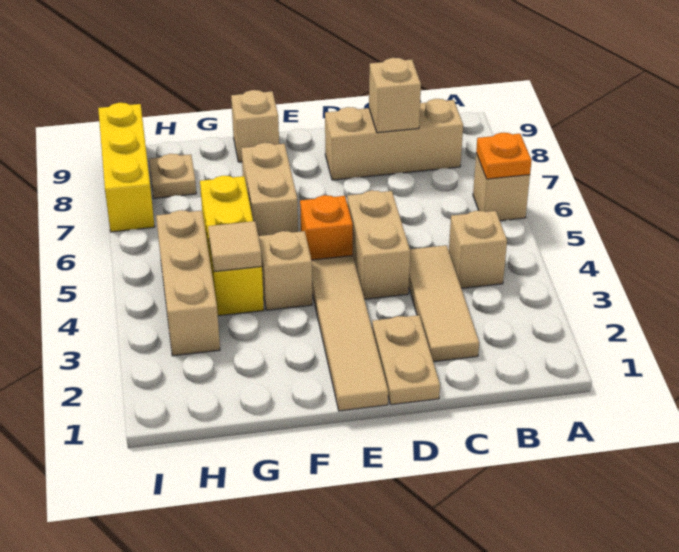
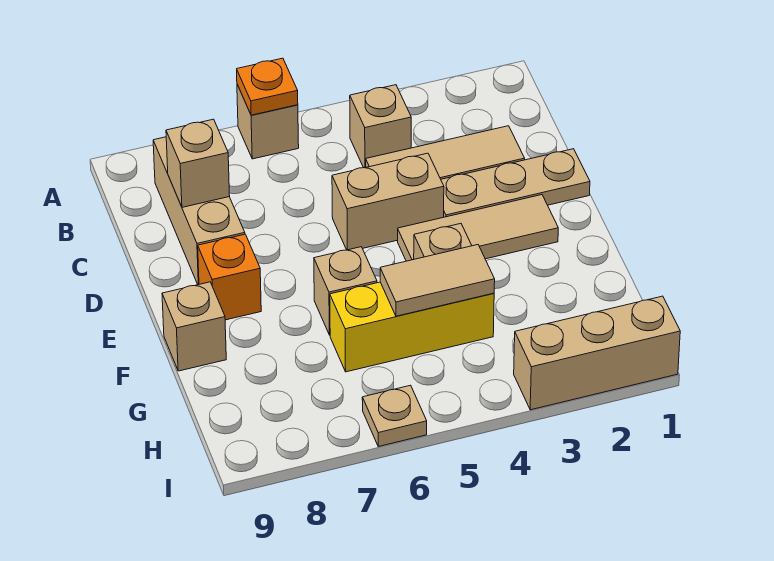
tan plate D1:D2 level 1 -> tan plate D1:D3 level 1
tan tile E1:E4 level 1 -> tan tile E2:E4 level 1
orange brick E5 level 1 -> orange brick E8 level 1
tan brick F6:F7 level 1 -> tan brick F6 level 1
tan tile G4 level 2 -> tan tile G4:G5 level 2
tan brick H3:H5 level 1 -> tan brick I1:I3 level 1
tan plate H8 level 1 -> tan plate I6 level 1
yellow brick I7:I9 level 1 -> none

